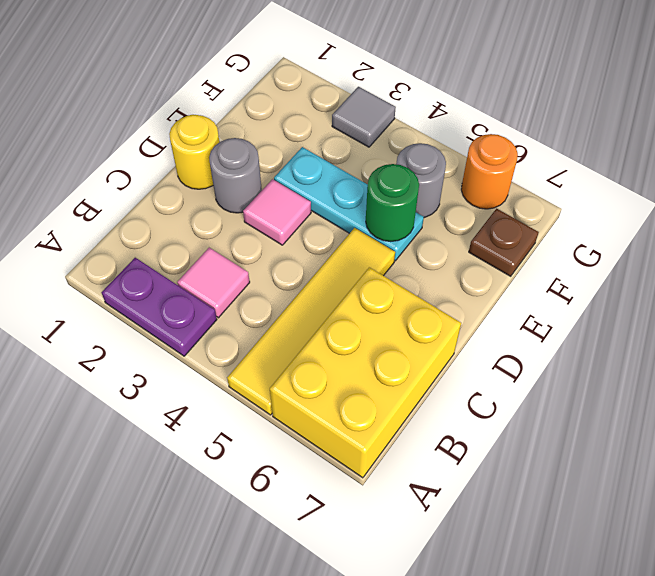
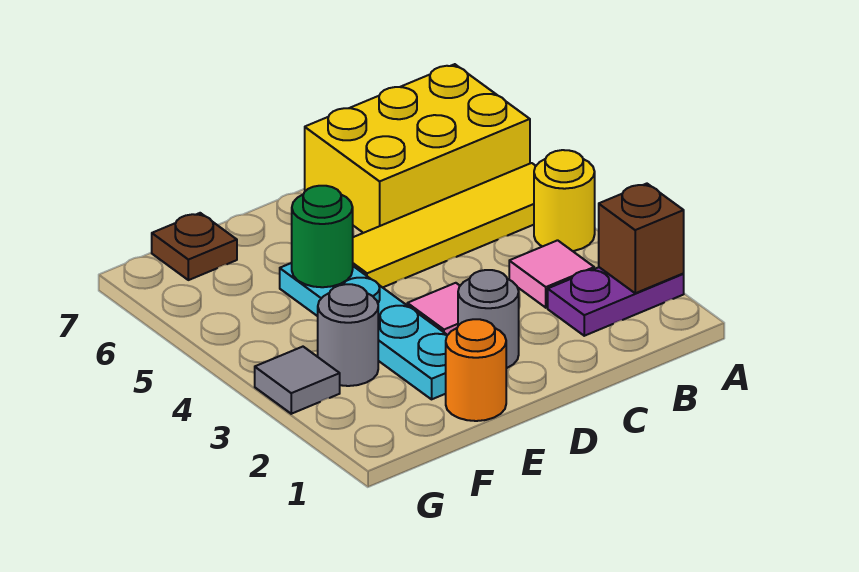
purple plate A2:A3 level 1 -> purple plate A2:B2 level 1
none -> brown brick A2 level 2
yellow round brick D1 level 1 -> yellow round brick A4 level 1
cyan plate E3:E5 level 1 -> cyan plate E2:E5 level 1
grey round brick F5 level 1 -> grey round brick F3 level 1
orange round brick G6 level 1 -> orange round brick E1 level 1

